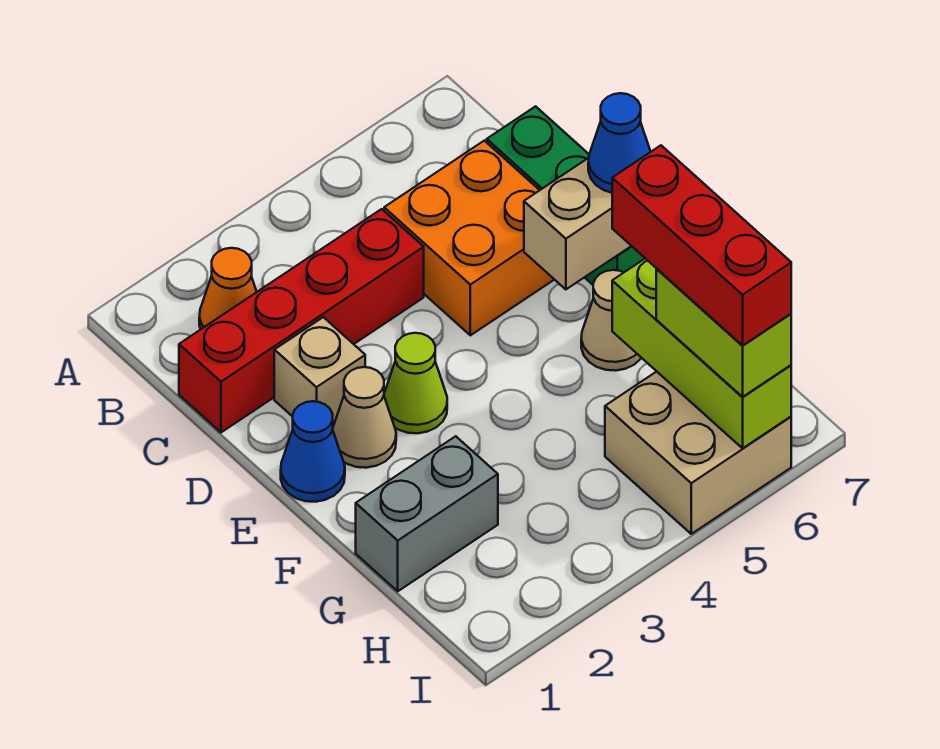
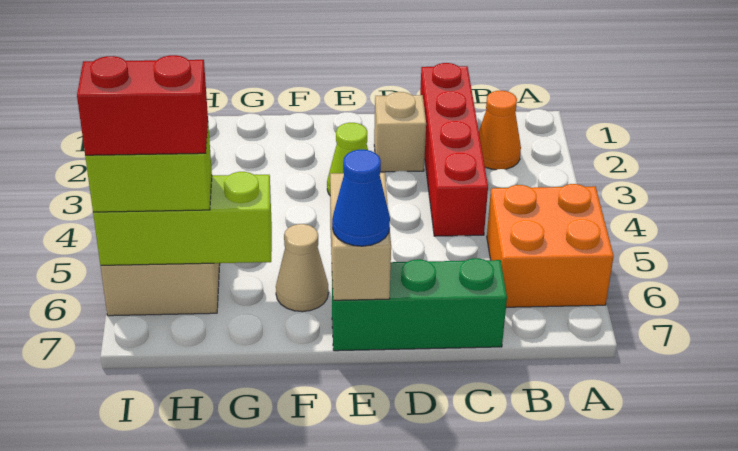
orange brick C5:D6 level 1 -> orange brick A5:B6 level 1
blue cone E1 level 1 -> none
tan cone E2 level 1 -> none
grey brick G1:G2 level 1 -> none
red brick G6:I6 level 4 -> red brick H6:I6 level 4

